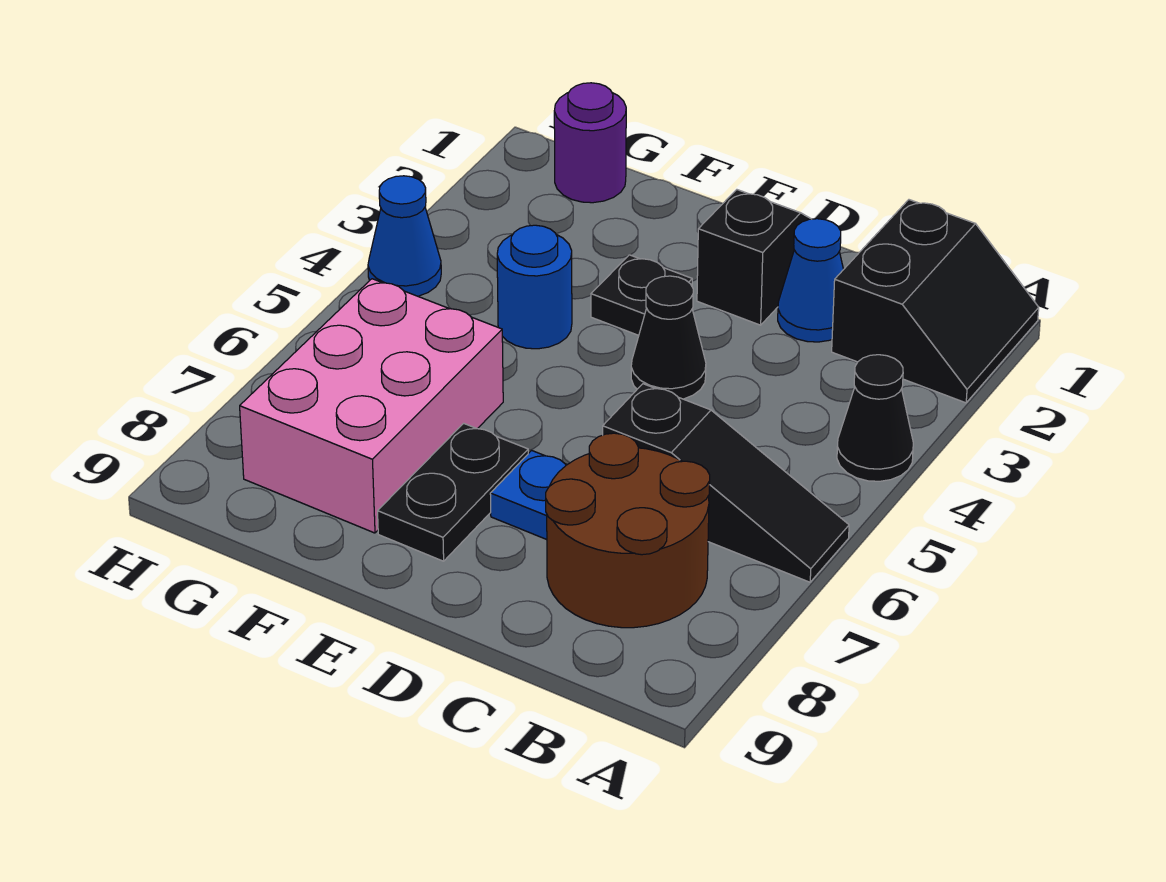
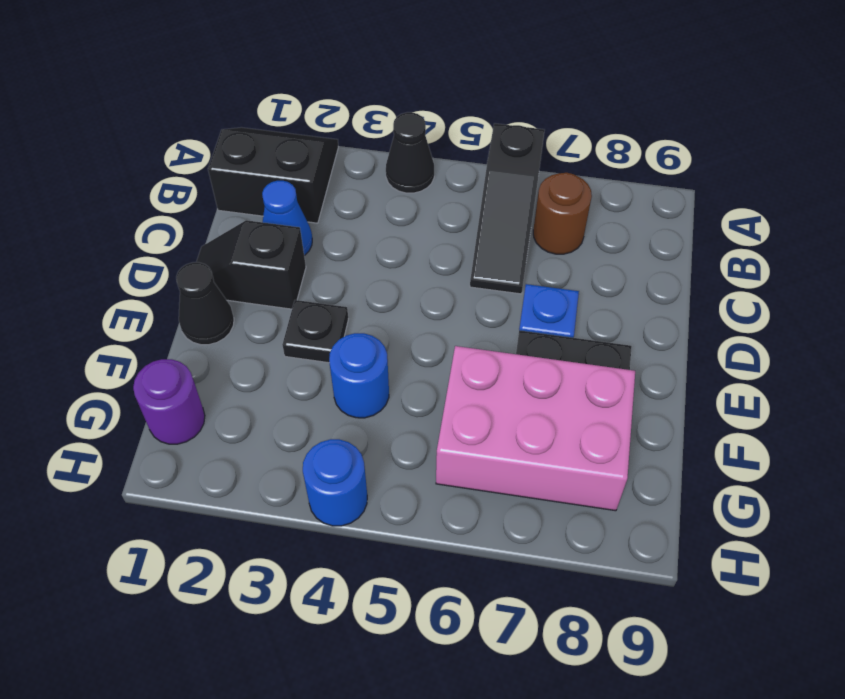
black slope A6:C6 level 1 top C -> black slope A6:C6 level 1 top A
brown round brick B7:C8 level 1 -> brown round brick B7 level 1
black cone D4 level 1 -> black cone E1 level 1
blue cone H4 level 1 -> blue round brick H4 level 1

